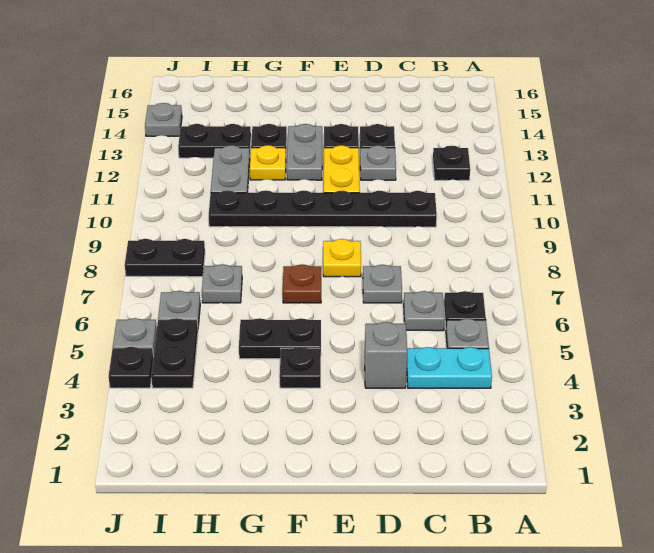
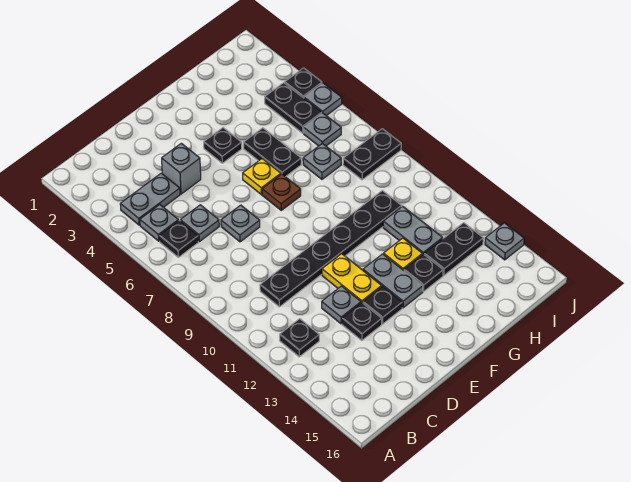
cyan plate B4:C4 level 1 -> grey plate B4:C4 level 1
yellow plate E8 level 1 -> yellow plate F6 level 1
black plate F5:G5 level 1 -> black plate G5:G6 level 1

